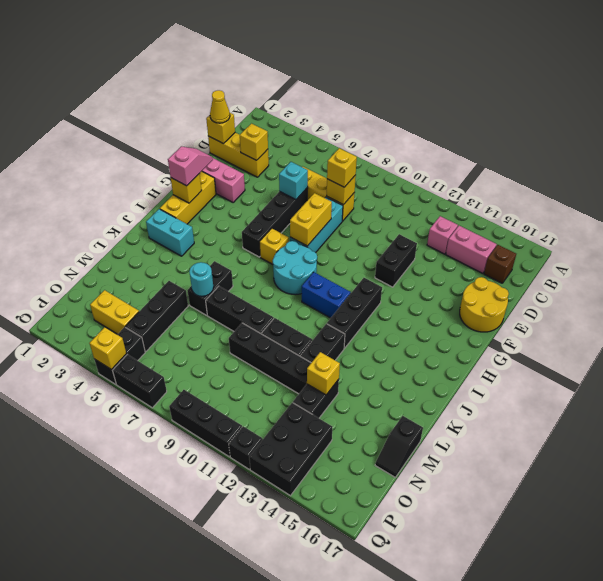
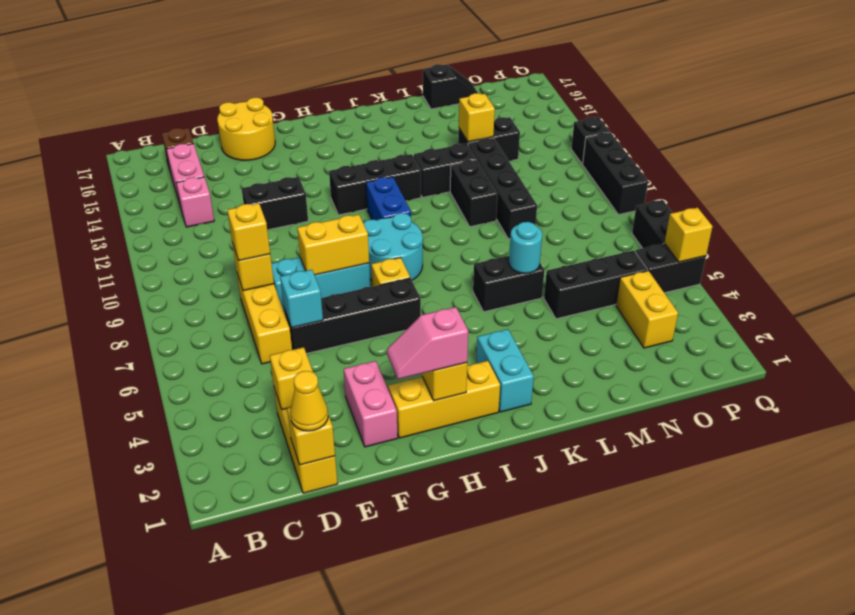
black brick L7:L9 level 1 -> none
black brick O13:Q14 level 1 -> none

